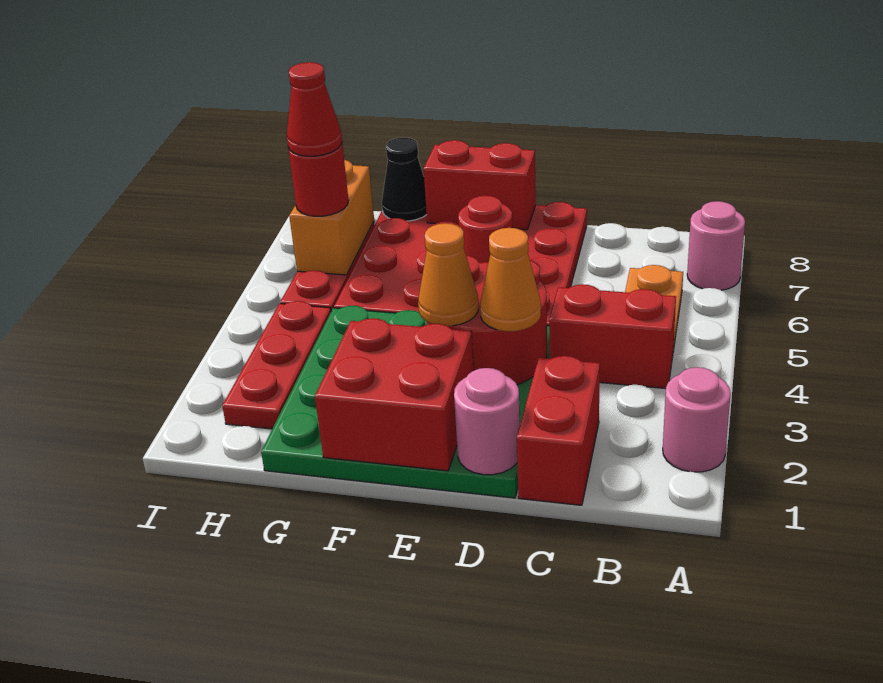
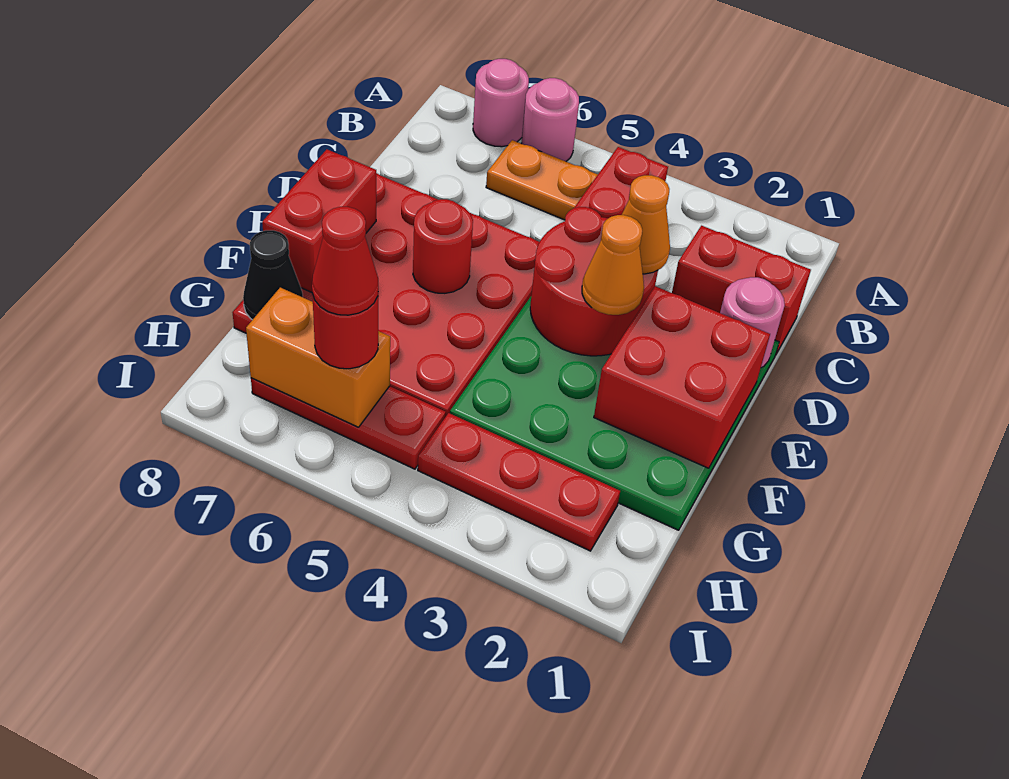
pink round brick A2 level 1 -> pink round brick A6 level 1

